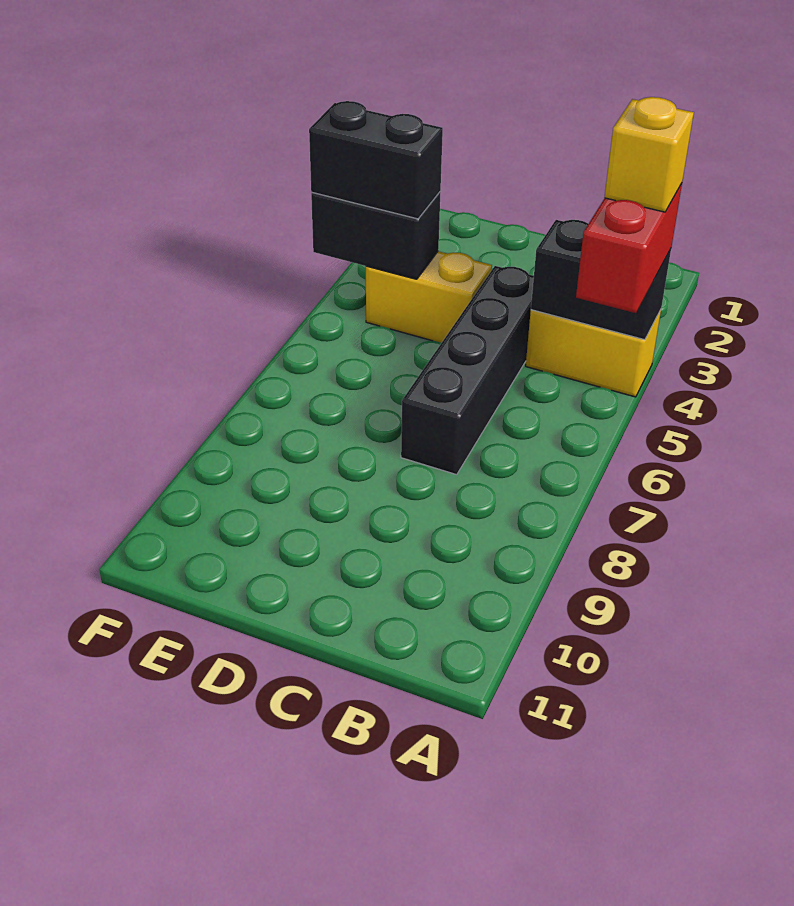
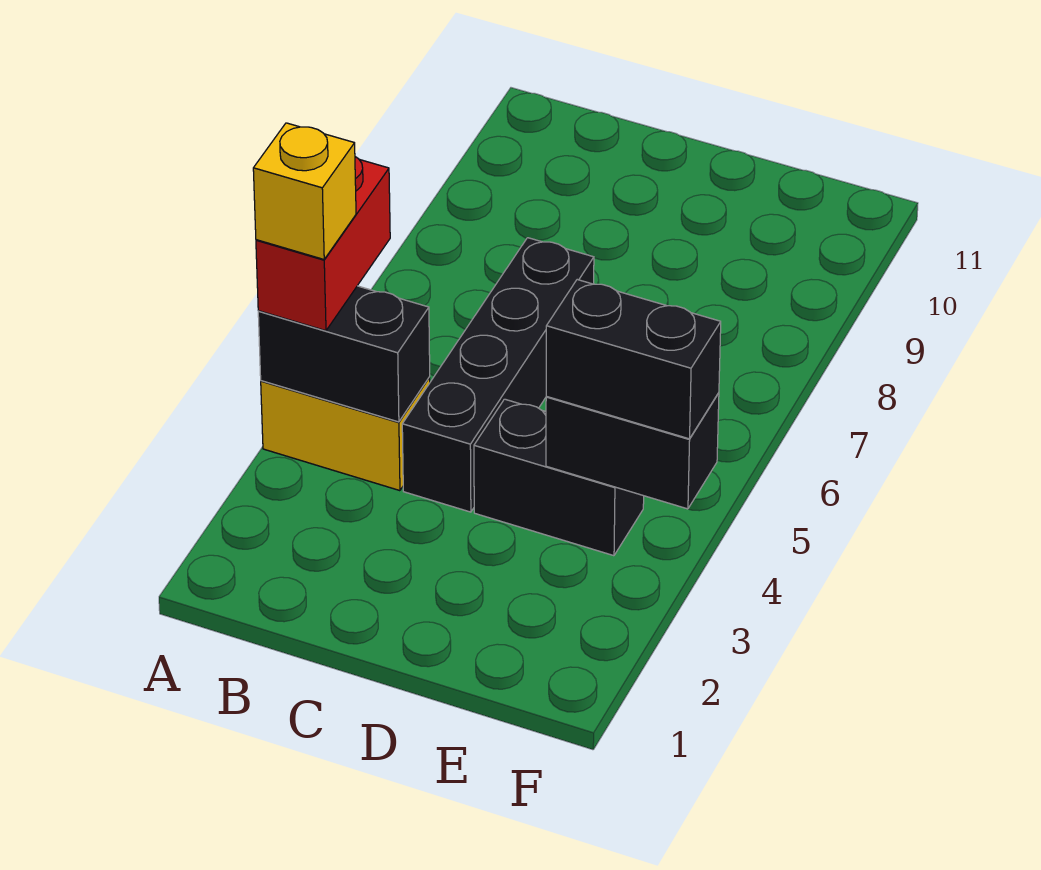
yellow brick D4:E4 level 1 -> black brick D4:E4 level 1

